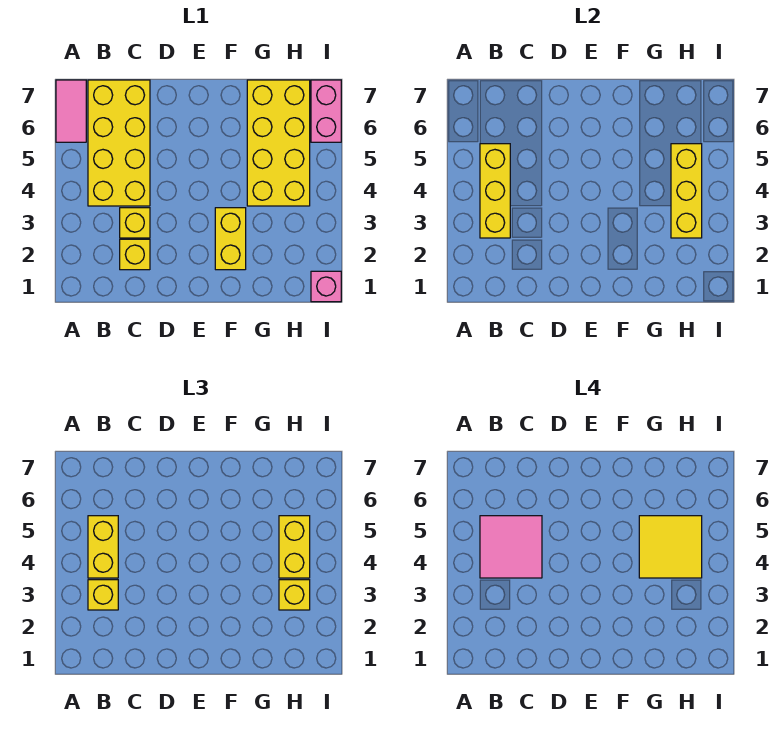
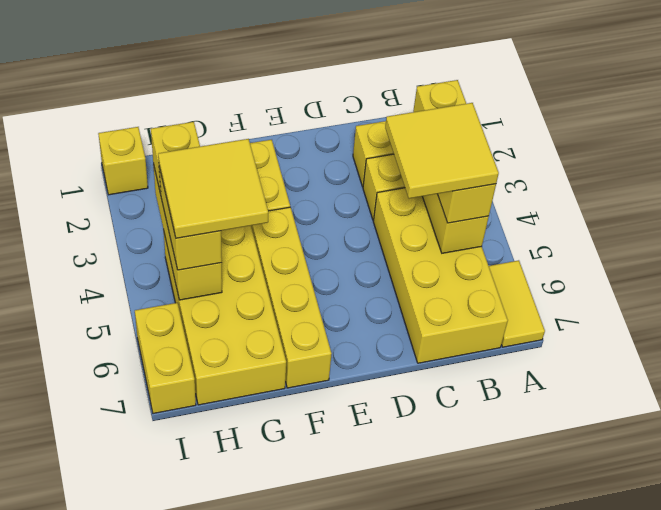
pink tile A6:A7 level 1 -> yellow tile A6:A7 level 1
pink tile B4:C5 level 4 -> yellow tile B4:C5 level 4
none -> yellow brick F4:F7 level 1
pink brick I1 level 1 -> yellow brick I1 level 1
pink brick I6:I7 level 1 -> yellow brick I6:I7 level 1

